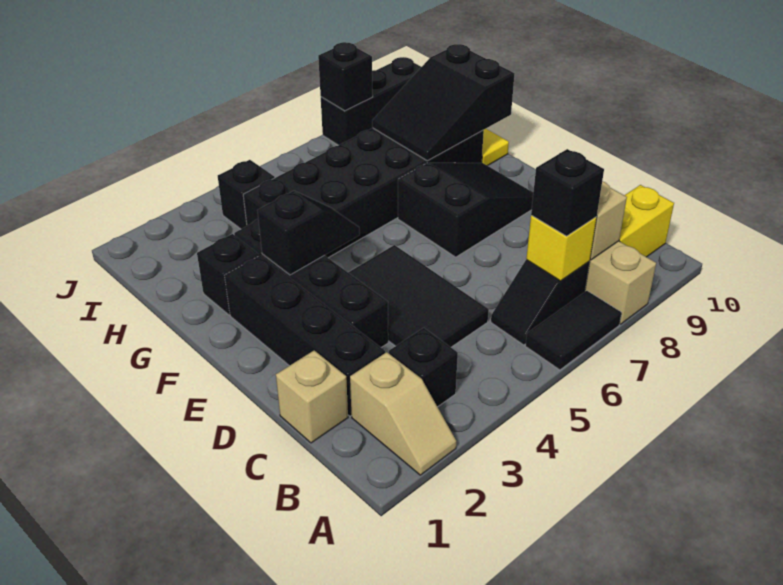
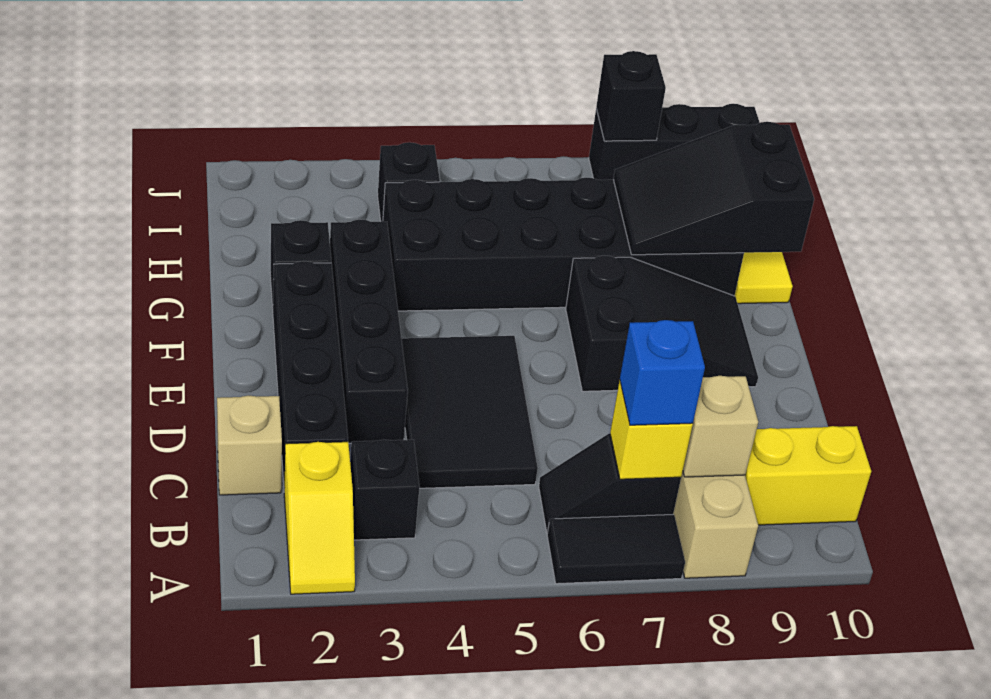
tan slope A2:B2 level 1 top B -> yellow slope A2:B2 level 1 top B
black brick B7 level 3 -> blue brick B7 level 3
black slope F3:F4 level 2 top 3 -> none

